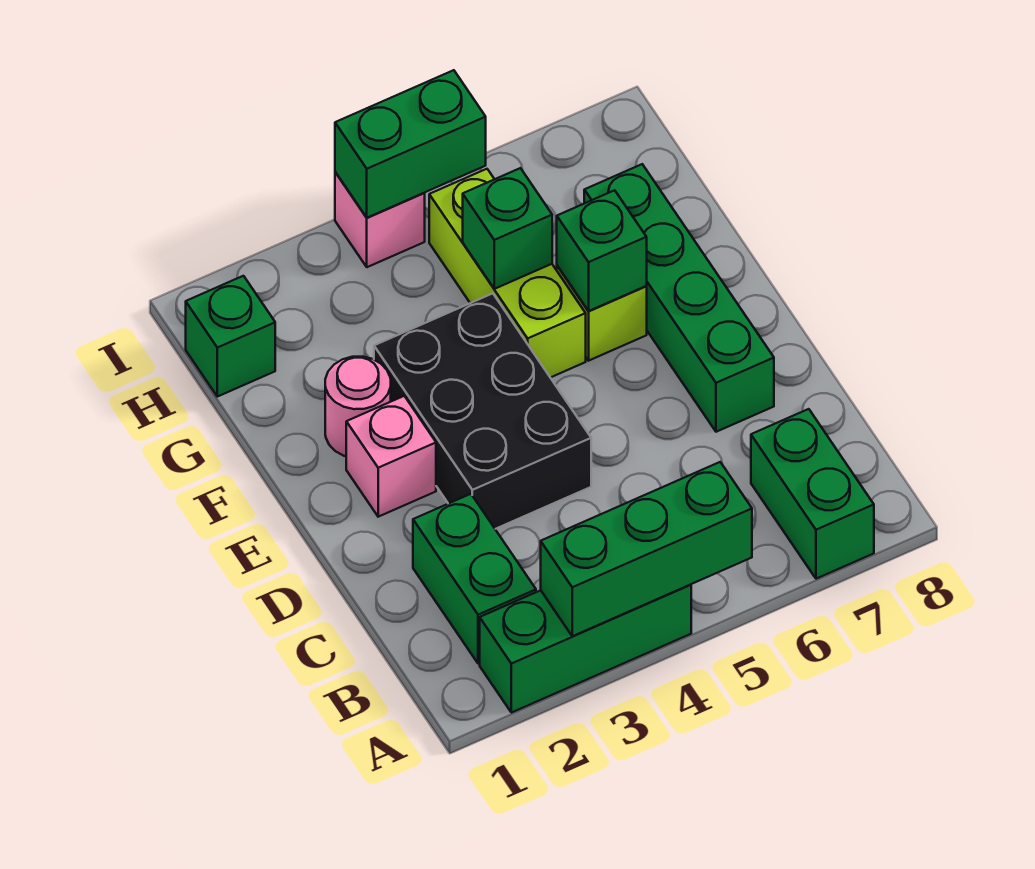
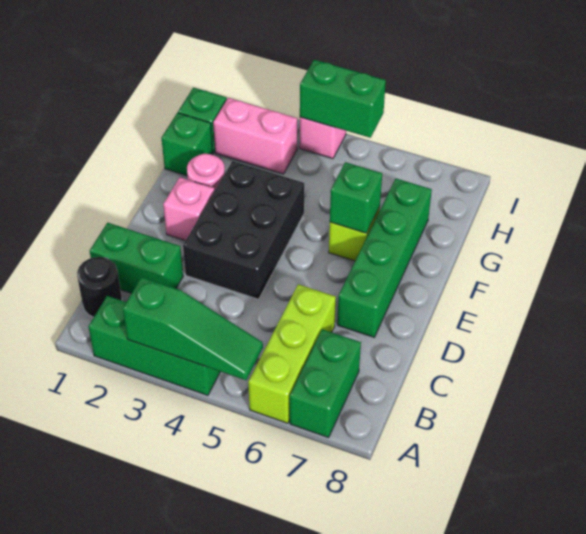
green brick A3:A5 level 2 -> green slope A3:A5 level 2 top 3
none -> black round brick B1 level 1
green brick B2:C2 level 1 -> green brick C1:C2 level 1
lime brick F5:H5 level 1 -> lime brick A6:C6 level 1
green brick G5 level 2 -> green brick G1 level 1
none -> pink brick H2:H3 level 1

